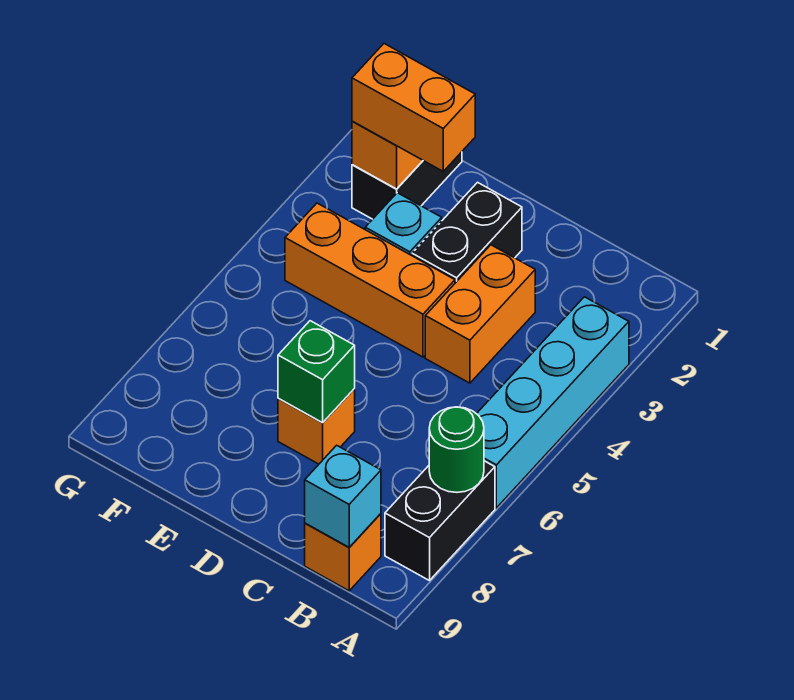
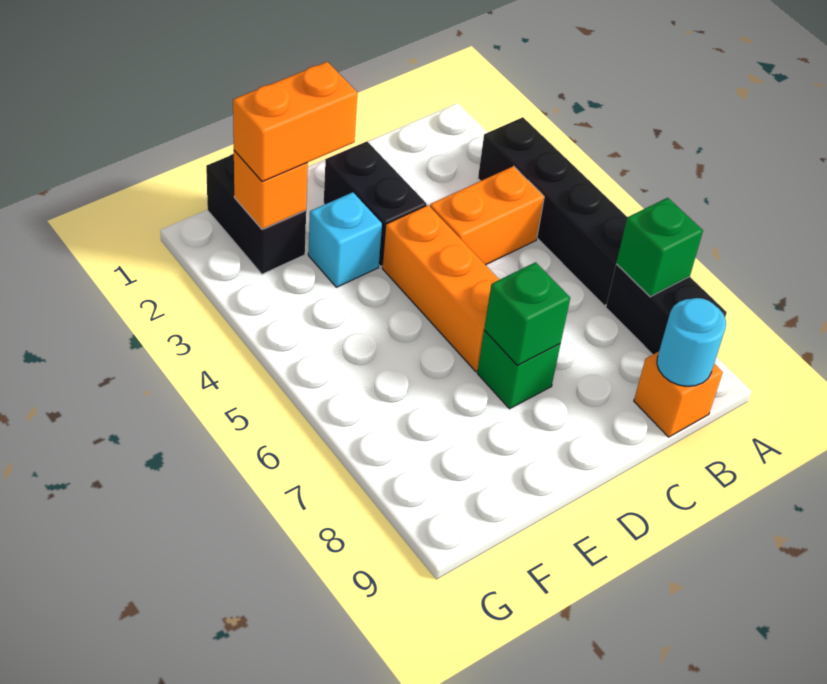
cyan brick A3:A6 level 1 -> black brick A3:A6 level 1
green round brick A7 level 2 -> green brick A7 level 2
cyan brick B9 level 2 -> cyan round brick B9 level 2
orange brick C3:C4 level 1 -> orange brick B4:C4 level 1
orange brick D4:F4 level 1 -> orange brick D4:D6 level 1
orange brick D7 level 1 -> green brick D7 level 1

